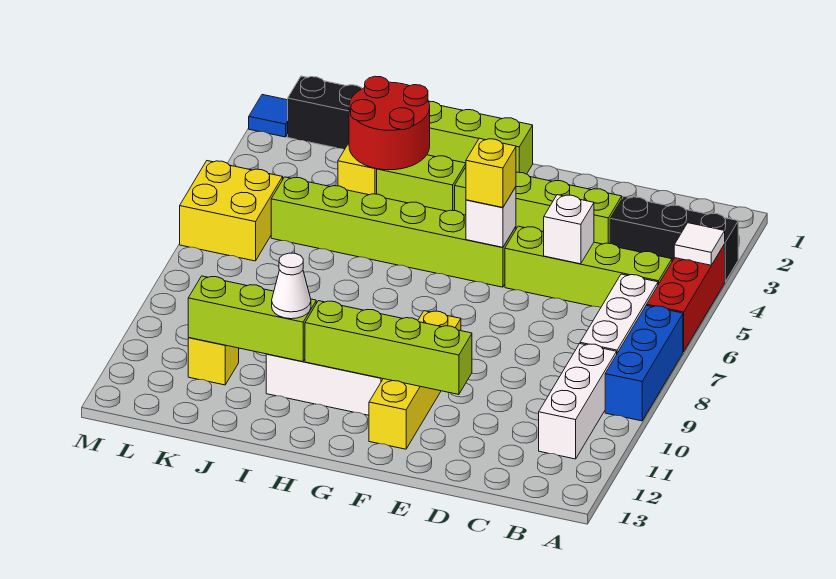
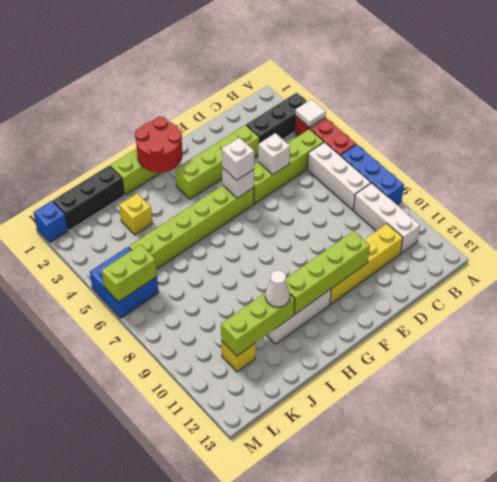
yellow brick F5 level 3 -> white brick F5 level 3
yellow brick F9:F12 level 1 -> yellow brick C11:F11 level 1
lime brick H3:I3 level 1 -> lime brick L6:M6 level 2
red round brick I2:J3 level 2 -> red round brick G1:H2 level 2
yellow brick L5:M6 level 1 -> blue brick L5:M6 level 1
blue tile M1 level 1 -> blue brick M1 level 1

